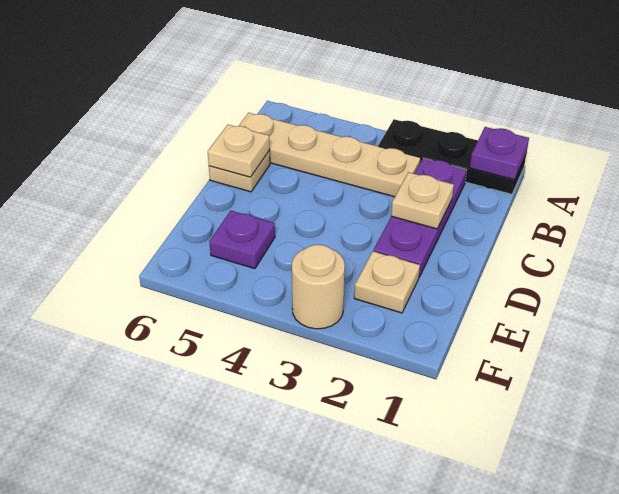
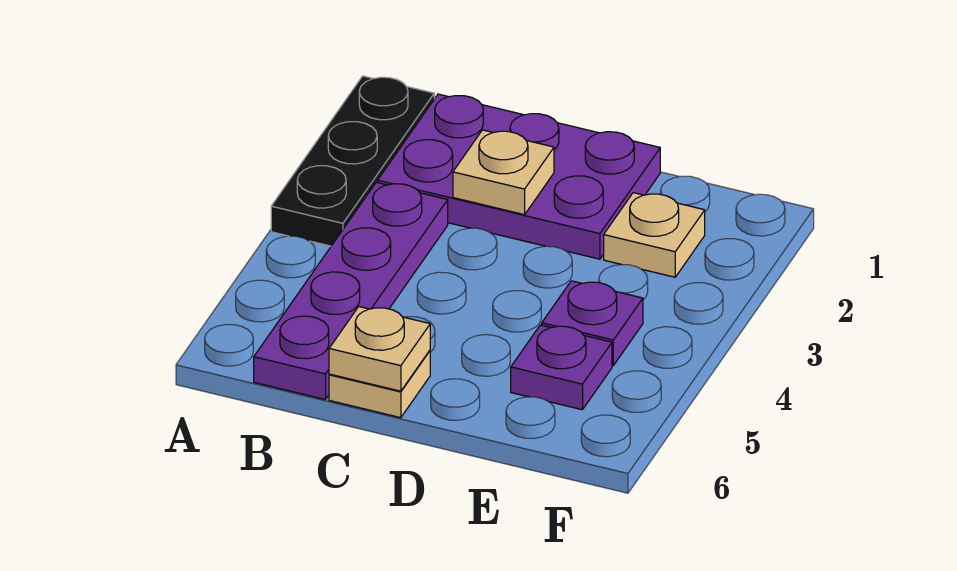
purple plate A1 level 2 -> purple plate E4 level 1
purple plate B2:D2 level 1 -> purple plate B1:D2 level 1
tan plate B3:B6 level 1 -> purple plate B3:B6 level 1
tan round brick F3 level 1 -> none

